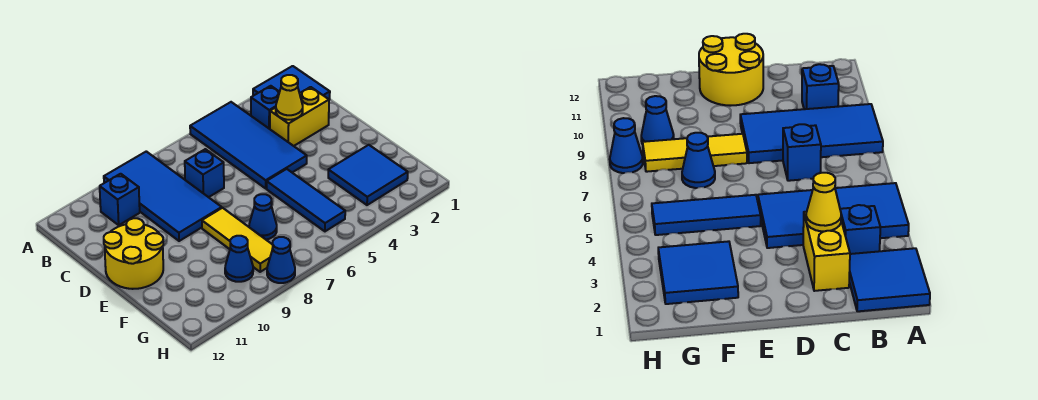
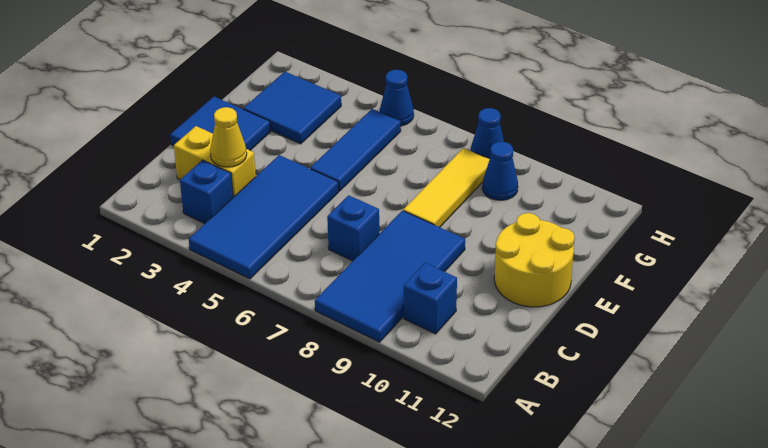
blue tile A1:B2 level 1 -> blue tile D1:E2 level 1
blue cone F7 level 1 -> blue cone H5 level 1

